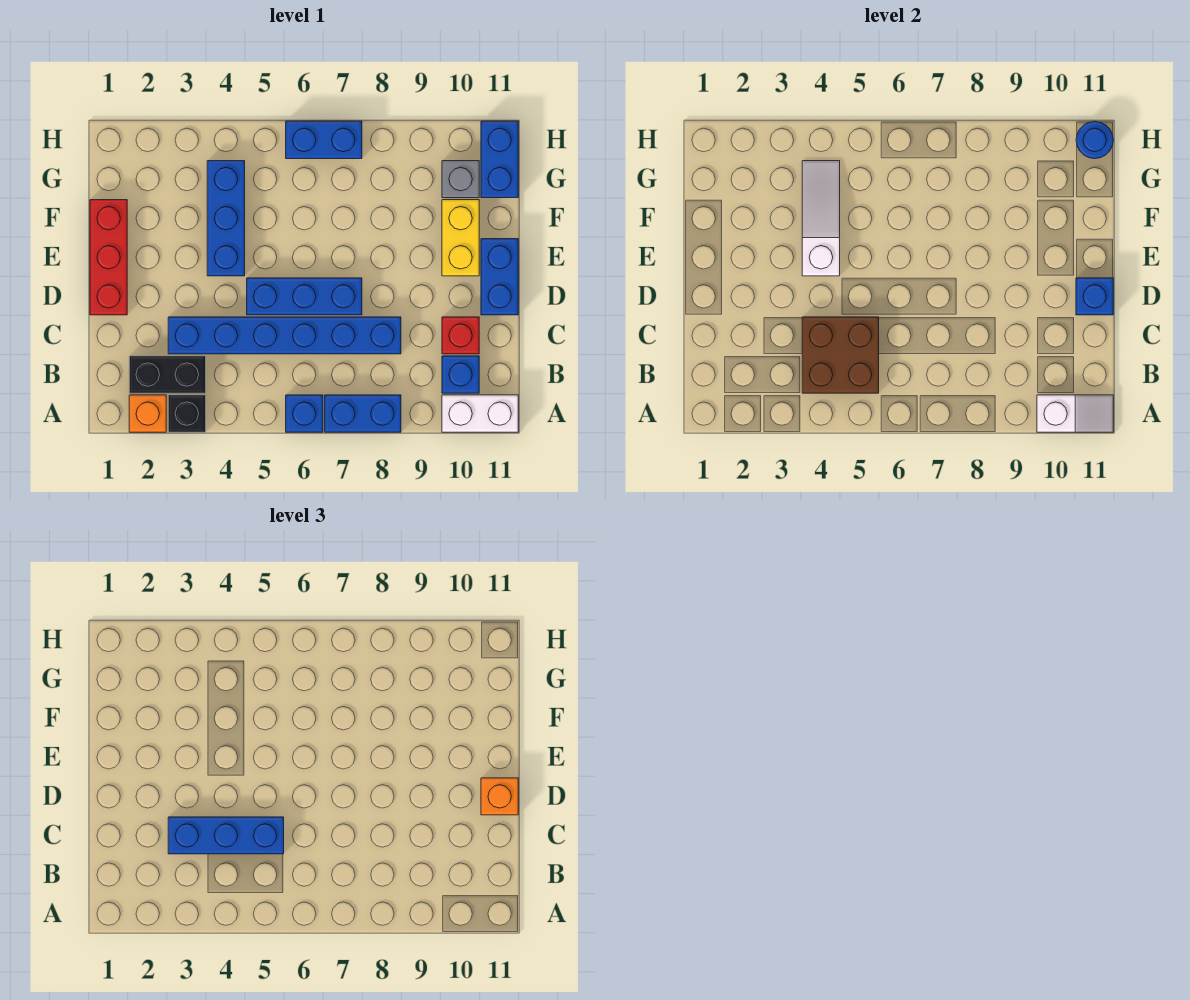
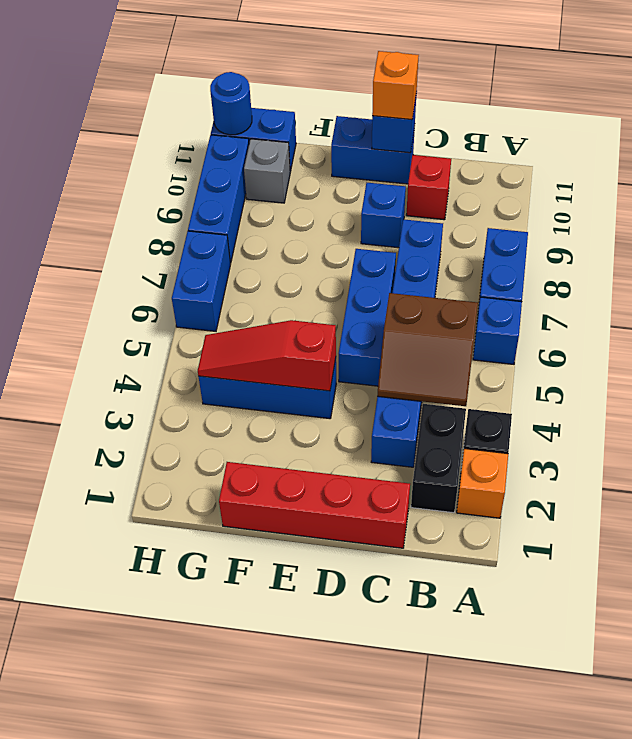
white brick A10:A11 level 1 -> none
white slope A10:A11 level 2 top 10 -> none
brown brick B4:C5 level 2 -> brown slope B4:C5 level 2 top 5
blue brick B10 level 1 -> blue brick D9 level 1
blue brick C3:C5 level 3 -> blue brick H8:H10 level 1
red brick D1:F1 level 1 -> red brick C1:F1 level 1
white slope E4:G4 level 2 top E -> red slope E4:G4 level 2 top E
yellow brick E10:F10 level 1 -> none

